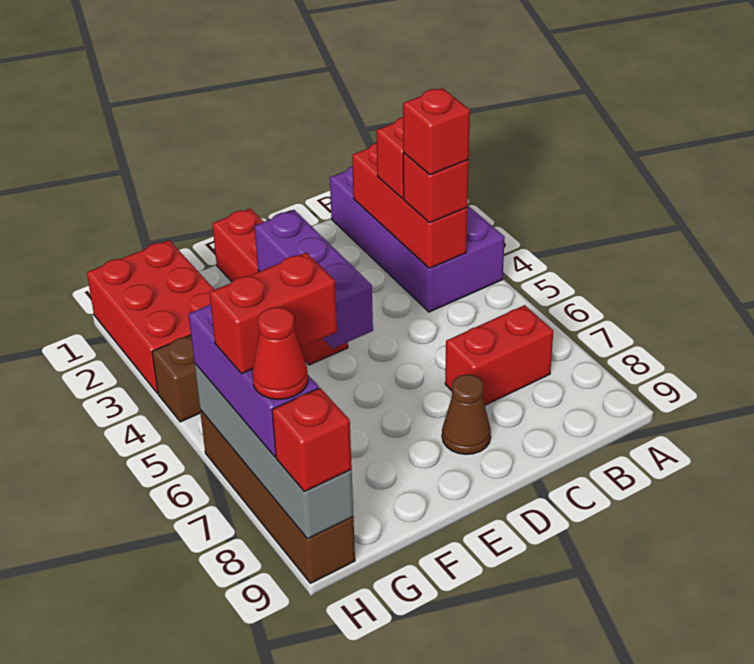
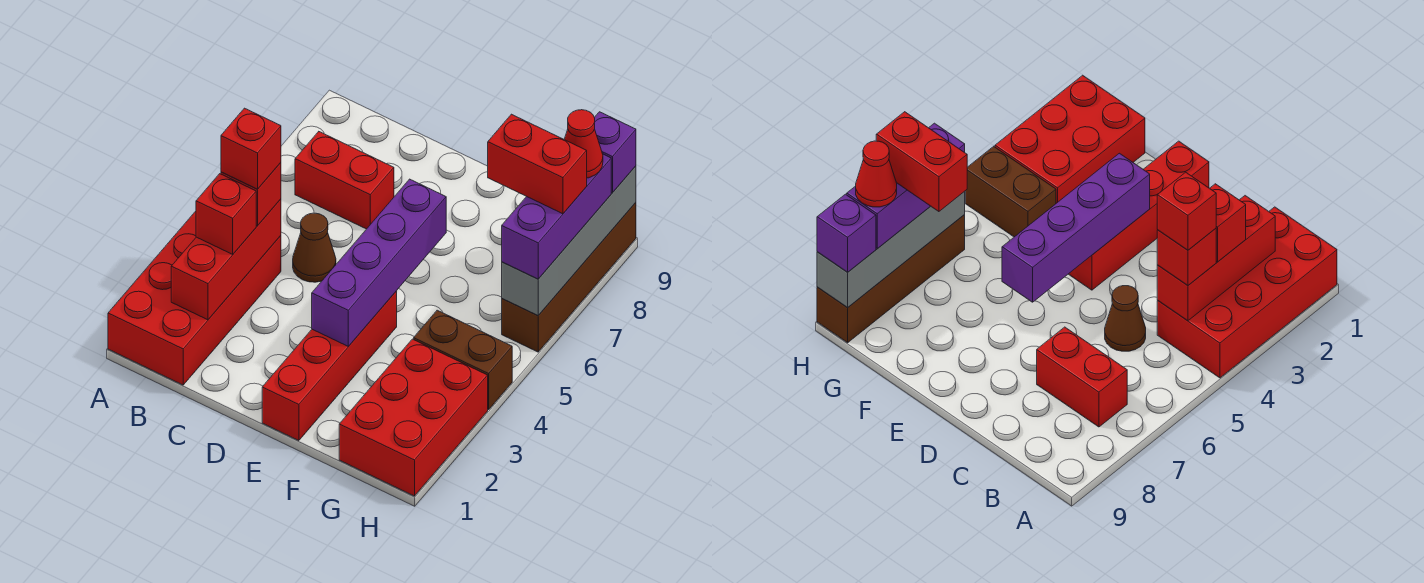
purple brick A1:B4 level 1 -> red brick A1:B4 level 1
brown cone D8 level 1 -> brown cone C5 level 1
purple brick E3:E5 level 2 -> purple brick E3:E6 level 2
red brick H9 level 3 -> purple brick H9 level 3

